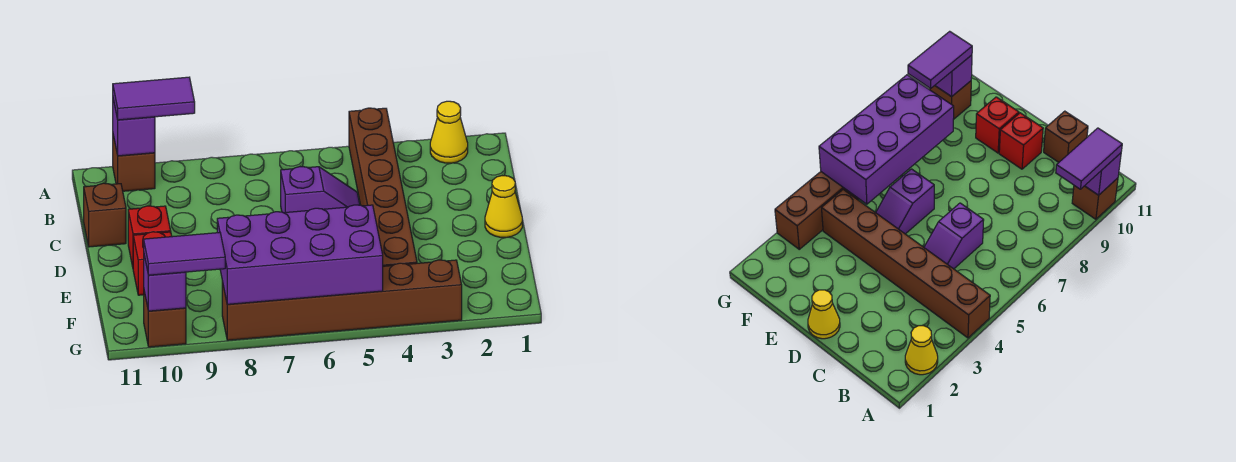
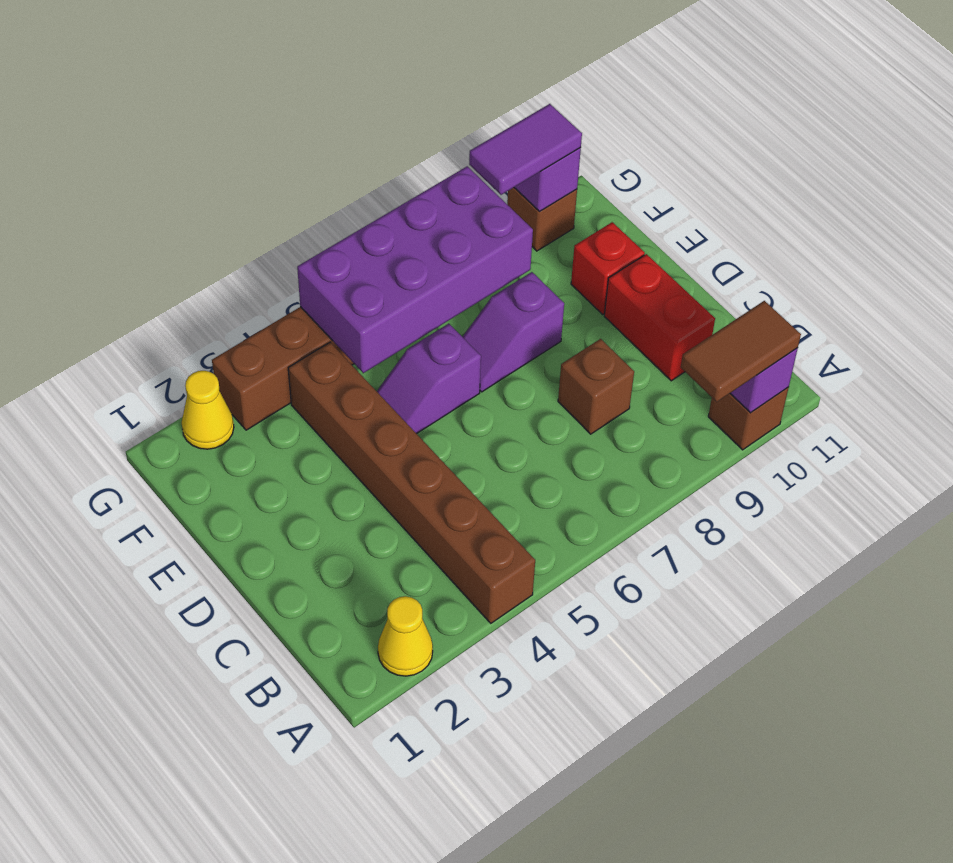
purple tile A9:A10 level 3 -> brown tile A9:A10 level 3
purple slope C5:C6 level 1 top 6 -> purple slope E7:E8 level 1 top 8
brown brick C11 level 1 -> brown brick C8 level 1
yellow cone D1 level 1 -> yellow cone G2 level 1
red brick D10 level 1 -> red brick C10:D10 level 1

